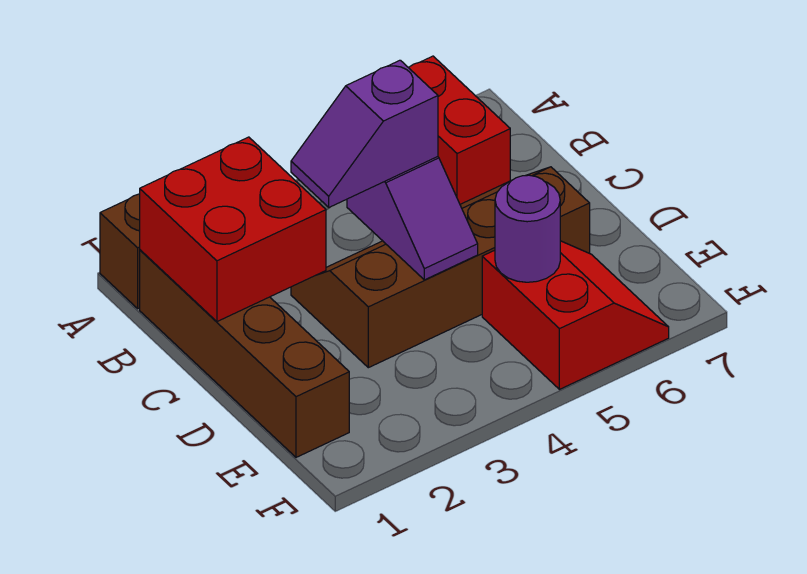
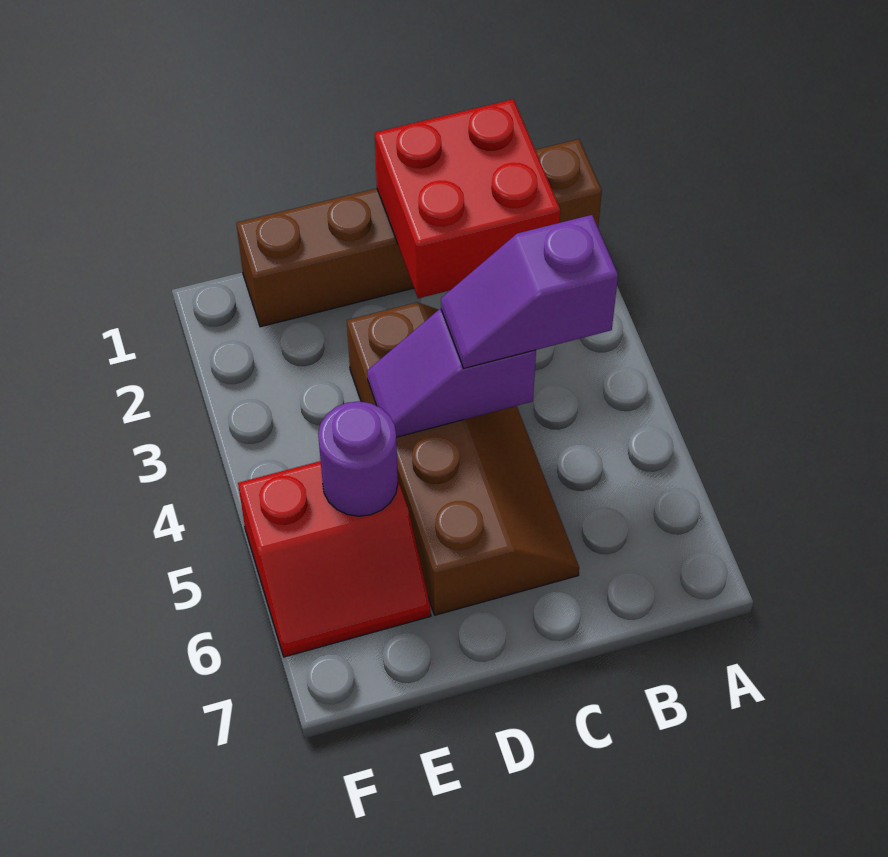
red brick A6:B6 level 1 -> none
purple slope C3:C4 level 3 top 4 -> purple slope B4:C4 level 3 top B

